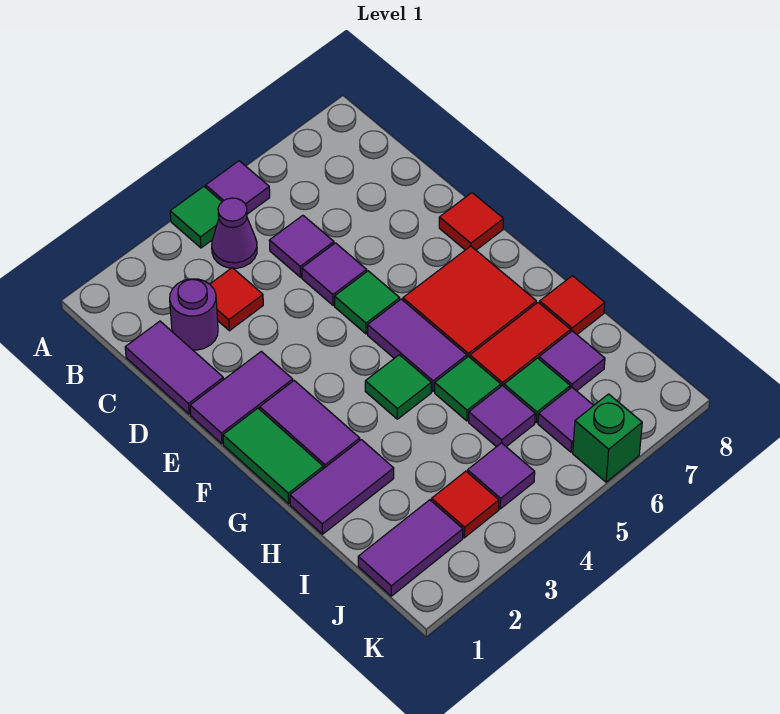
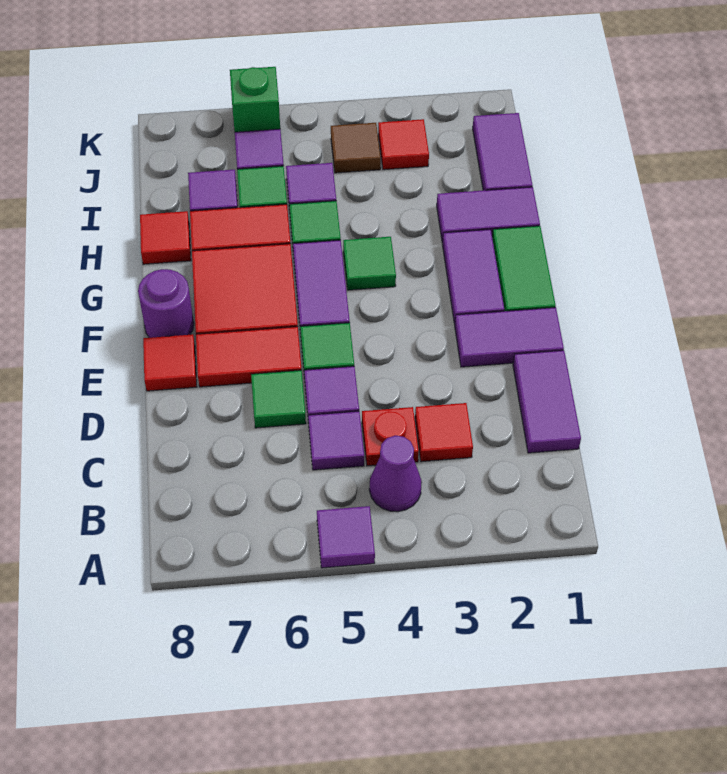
green tile A4 level 1 -> green tile D6 level 1
purple round brick C2 level 1 -> purple round brick F8 level 1
none -> red plate C4 level 1
none -> red tile E6:E7 level 1
purple tile J1:J2 level 1 -> purple tile I1:J1 level 1
purple tile J4 level 1 -> brown tile J4 level 1

